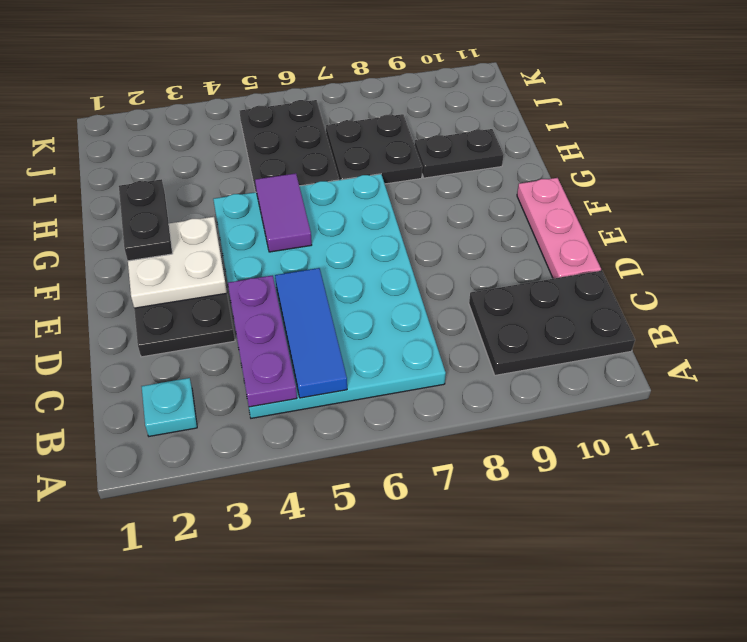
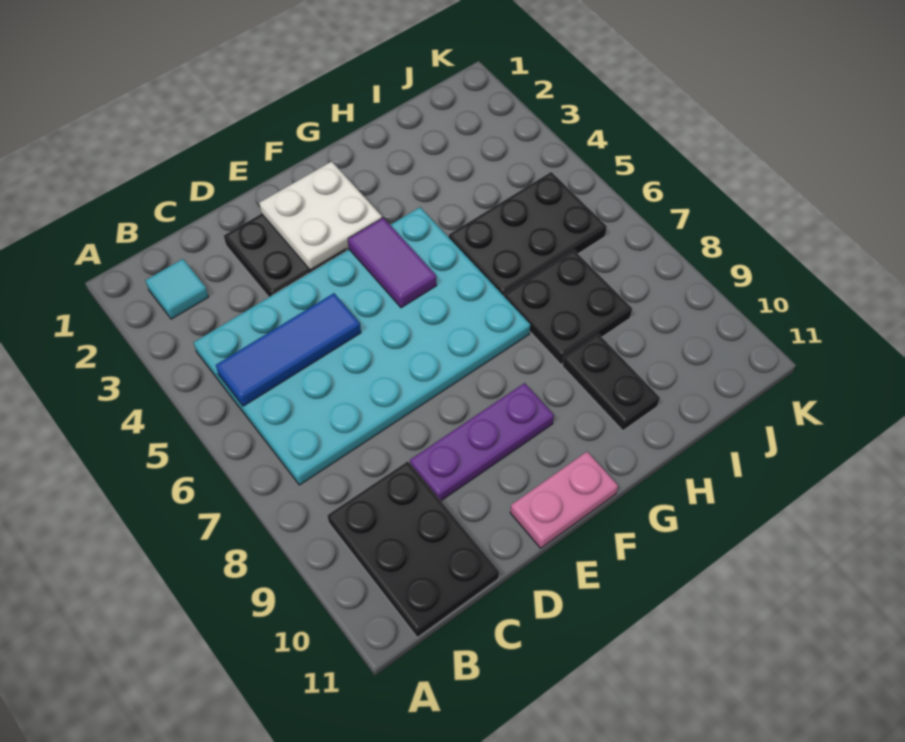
cyan plate B2 level 1 -> cyan tile B2 level 1
purple plate B4:D4 level 2 -> purple plate D9:F9 level 1
pink plate D11:F11 level 1 -> pink plate E11:F11 level 1
black plate F2:G2 level 3 -> none
purple tile F5:G5 level 2 -> purple tile F4:F5 level 2

